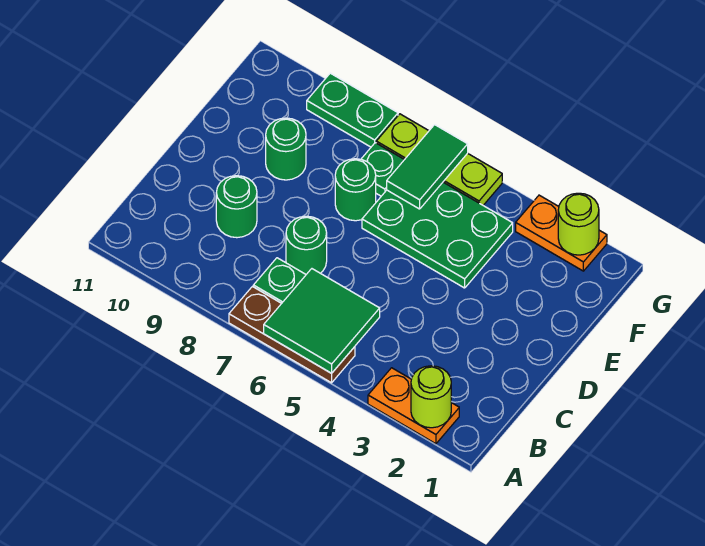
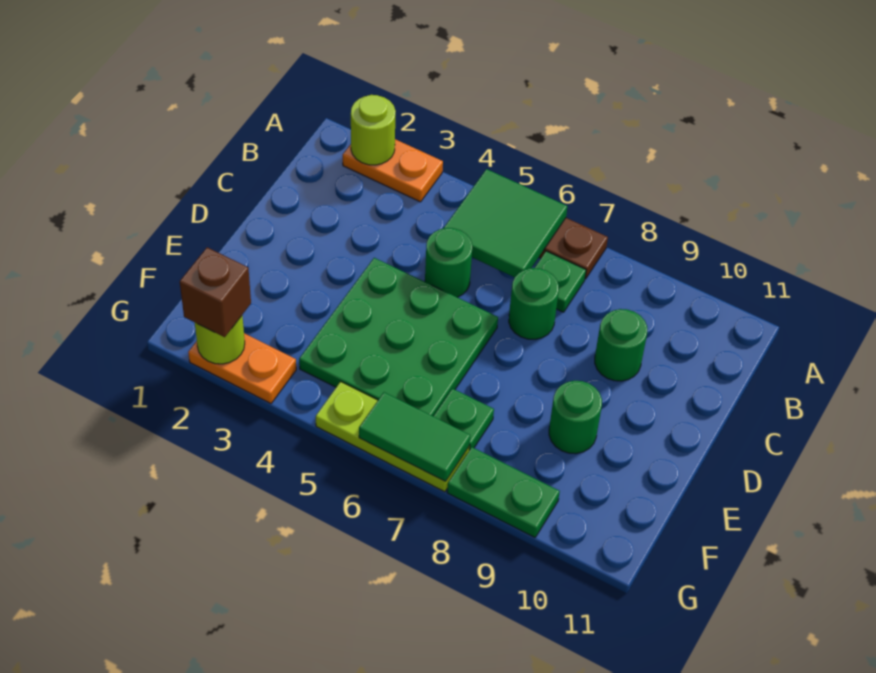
green plate E4:F6 level 1 -> green plate D4:F6 level 1
green round brick E7 level 1 -> green round brick C5 level 1
green tile F6:G6 level 2 -> green tile G6:G7 level 2
none -> brown brick G2 level 3

